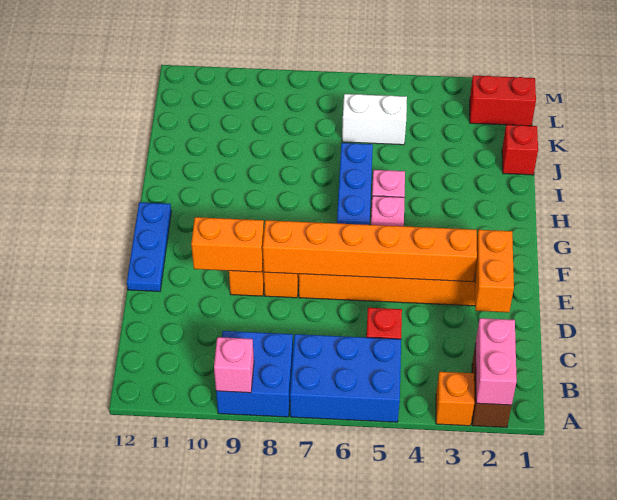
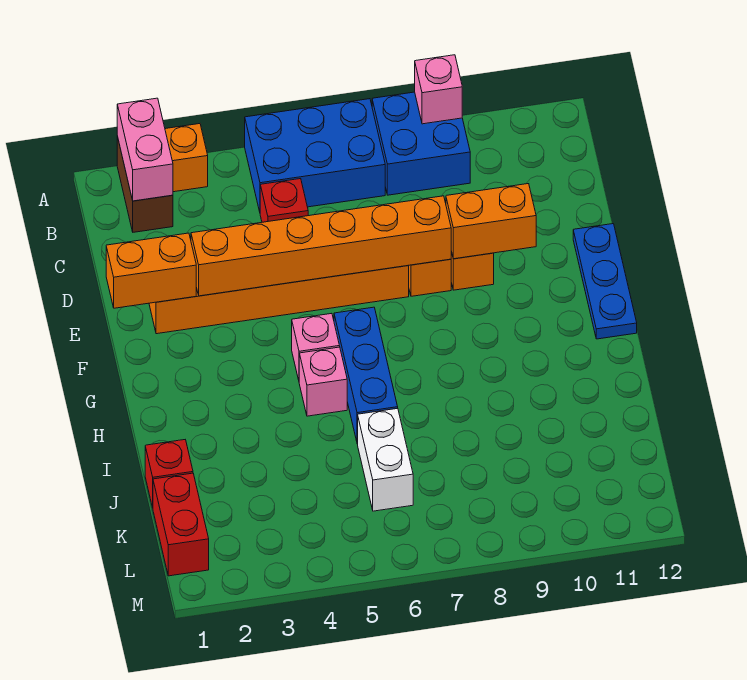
orange brick D2:E2 level 2 -> orange brick E1:E2 level 2
white brick K5:K6 level 1 -> white brick J6:K6 level 1
red brick L1:L2 level 1 -> red brick K1:L1 level 1

